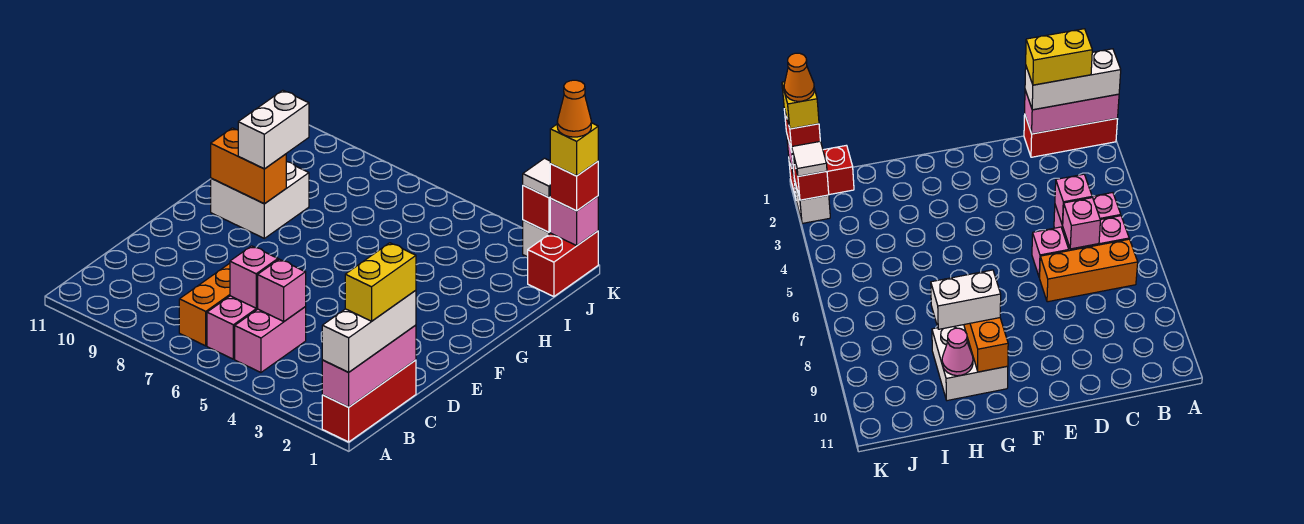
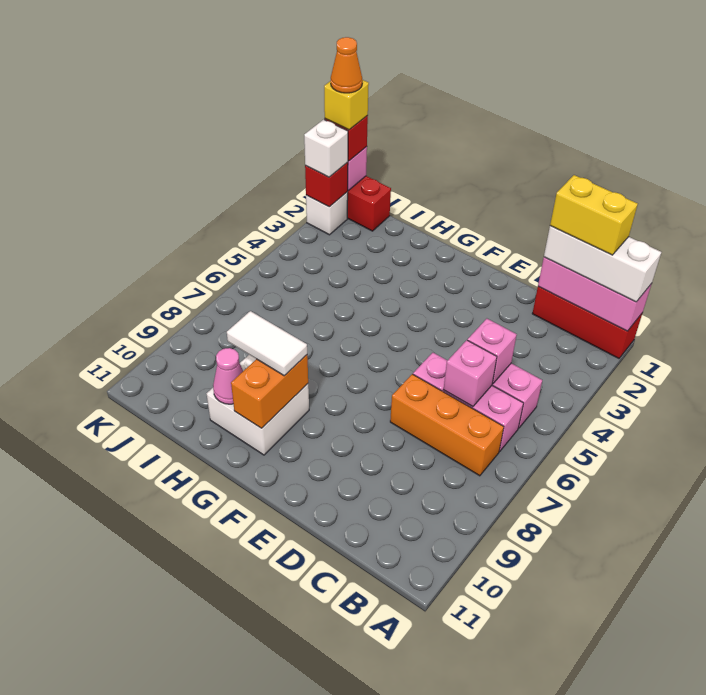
white brick G9:H9 level 3 -> white tile G9:H9 level 3
white tile K2 level 3 -> white brick K2 level 3

